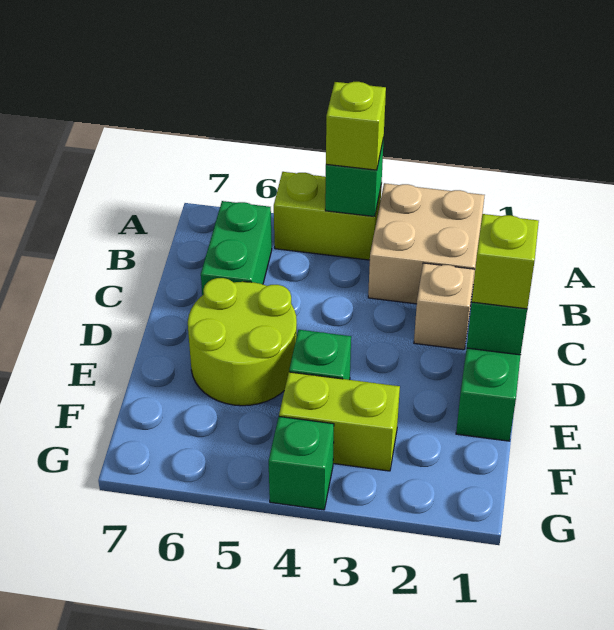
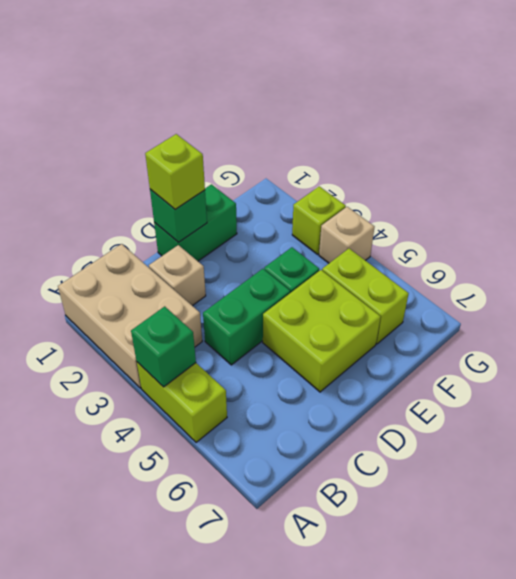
tan brick A2:B3 level 1 -> tan brick A1:B3 level 1
lime brick A4 level 3 -> lime brick G3 level 1
green brick B6:C6 level 1 -> green brick C4:D4 level 1
lime round brick D5:E6 level 1 -> lime brick D5:E6 level 1
lime brick F3:F4 level 1 -> lime brick F5:F6 level 1
green brick G4 level 1 -> tan brick G4 level 1

